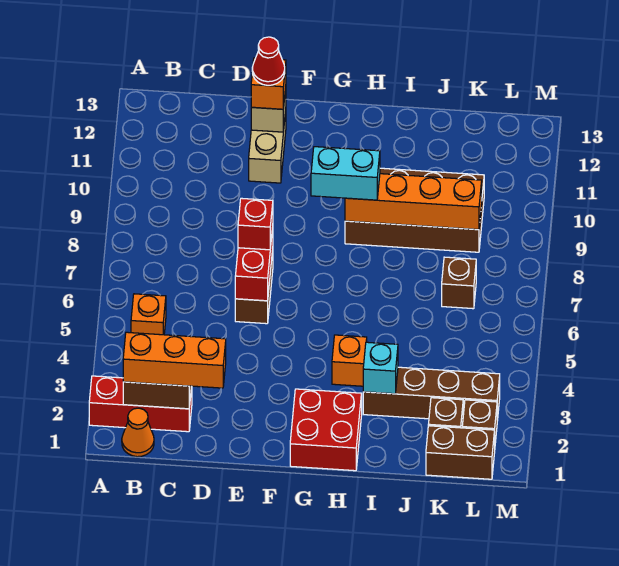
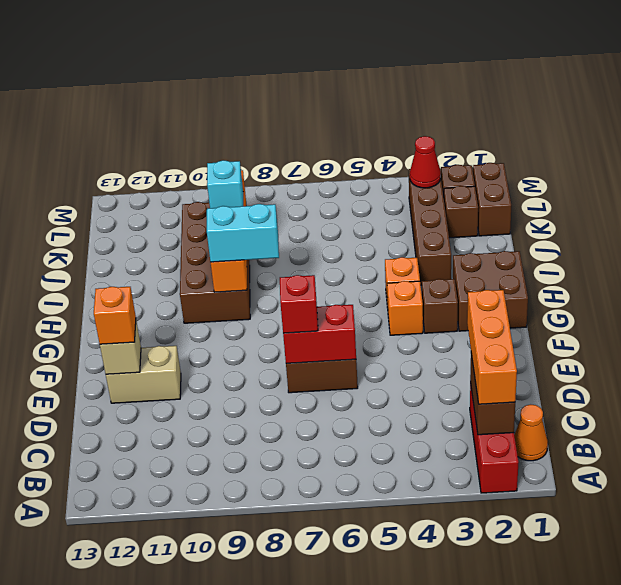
orange brick B5 level 1 -> orange brick G4 level 1
red cone E12 level 4 -> red cone L3 level 2
red brick G1:H2 level 1 -> brown brick G1:H2 level 1
cyan brick G9:H9 level 3 -> cyan brick H8:H9 level 3
cyan brick I3 level 2 -> cyan brick J9 level 3
brown brick K7 level 1 -> brown brick G3 level 1

